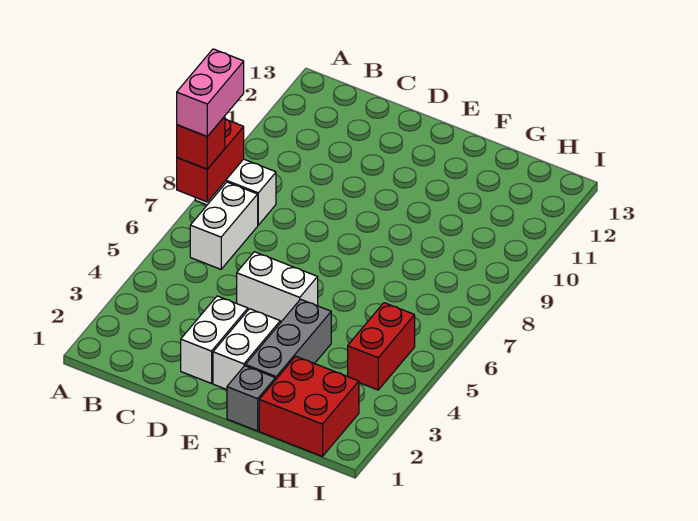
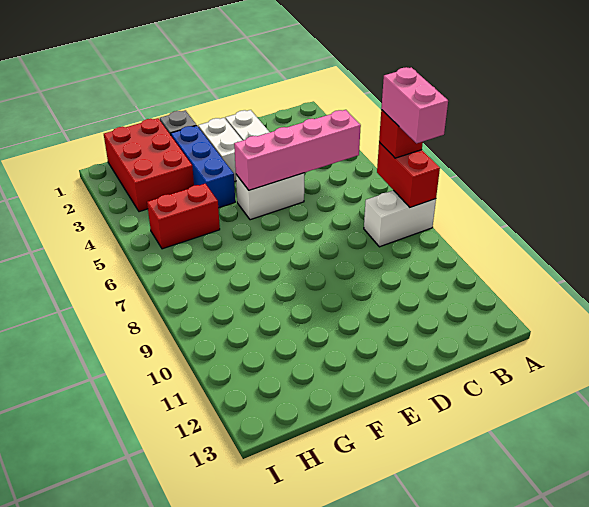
none -> pink brick B5:E5 level 2
white brick B6:B7 level 1 -> none
grey brick F2:F4 level 1 -> blue brick F2:F4 level 1
red brick G1:H2 level 1 -> red brick G1:H3 level 1
red brick H4:H5 level 1 -> red brick G5:H5 level 1

